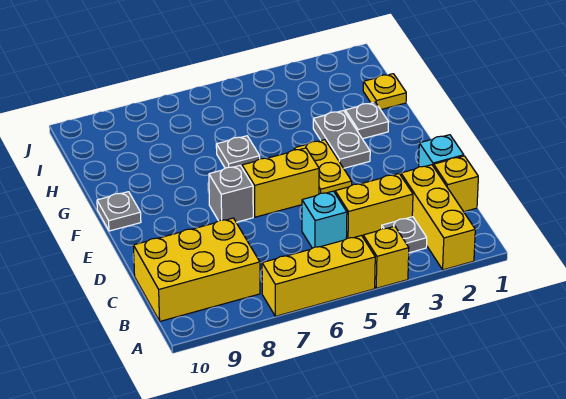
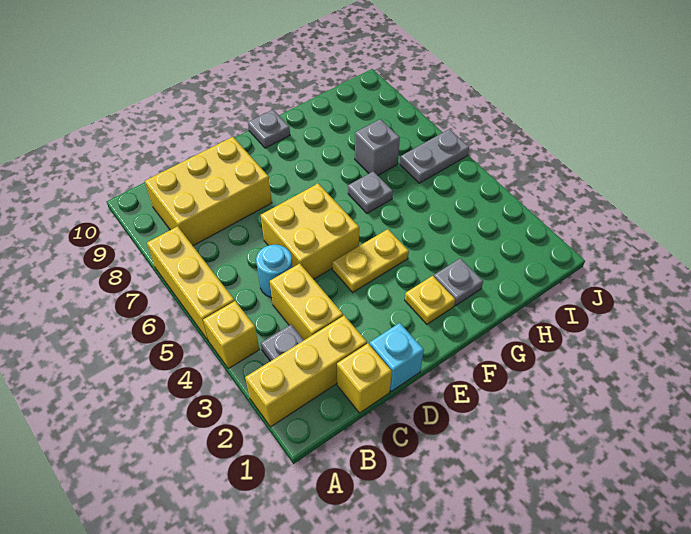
yellow brick B8:C10 level 1 -> yellow brick B8:D9 level 1
cyan brick C5 level 1 -> cyan round brick C5 level 1
yellow brick E5:E6 level 1 -> yellow brick D5:E6 level 1
grey brick E7 level 1 -> grey brick H7 level 1
grey plate F3:G3 level 1 -> grey plate I6:J6 level 1
yellow plate H1 level 1 -> yellow plate F2 level 1

